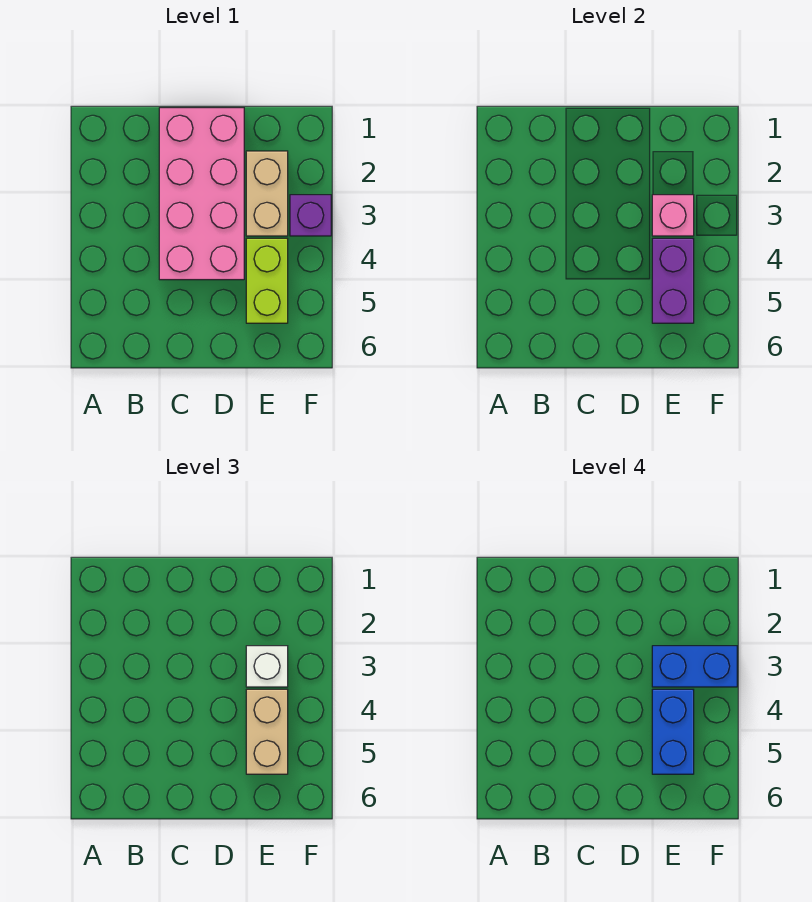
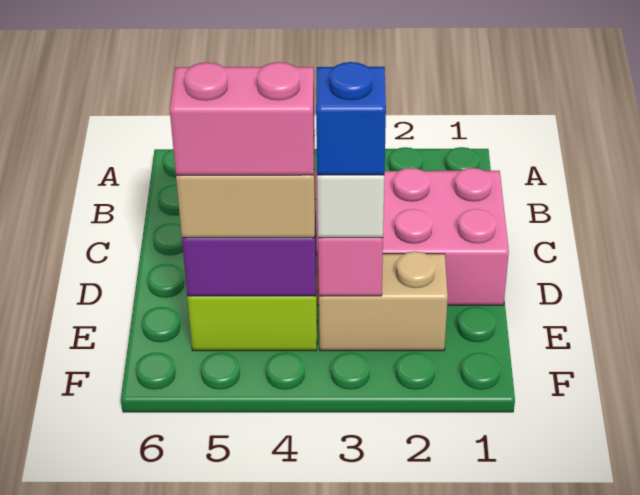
blue brick E3:F3 level 4 -> blue brick E3 level 4
blue brick E4:E5 level 4 -> pink brick E4:E5 level 4
purple brick F3 level 1 -> none

